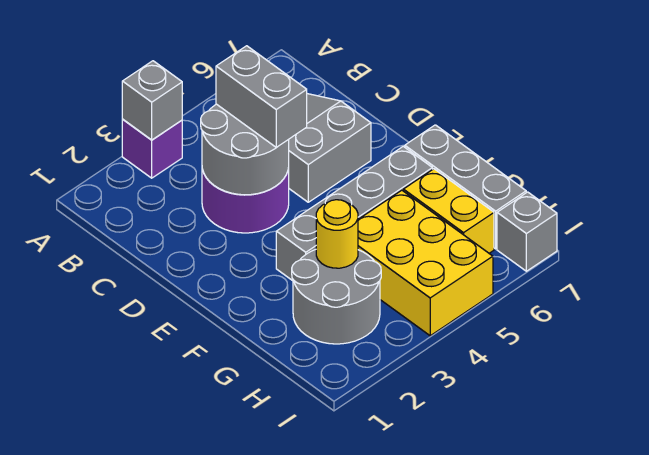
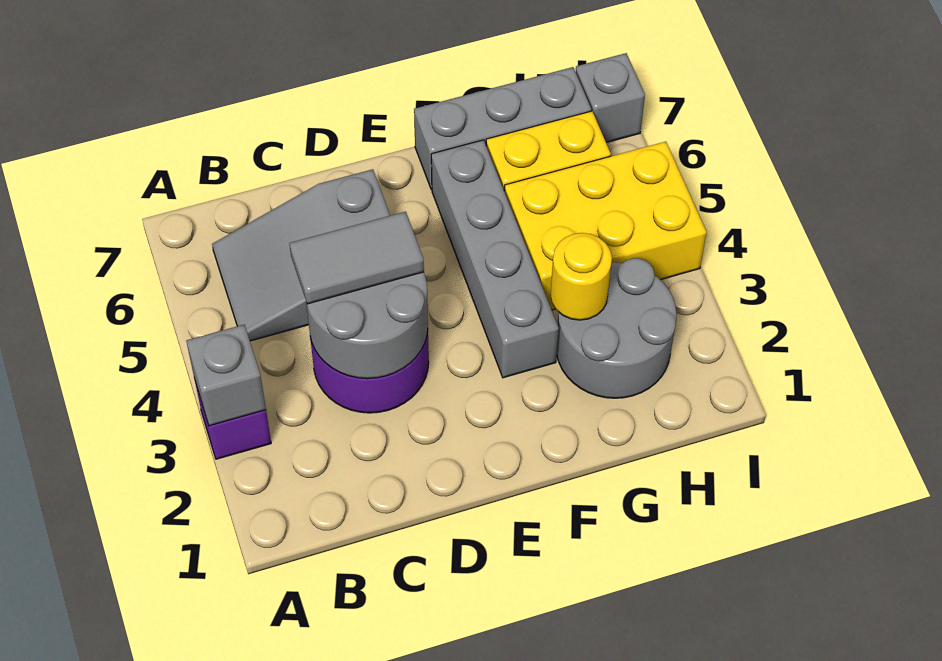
grey brick C4:D4 level 3 -> grey tile C4:D4 level 3

